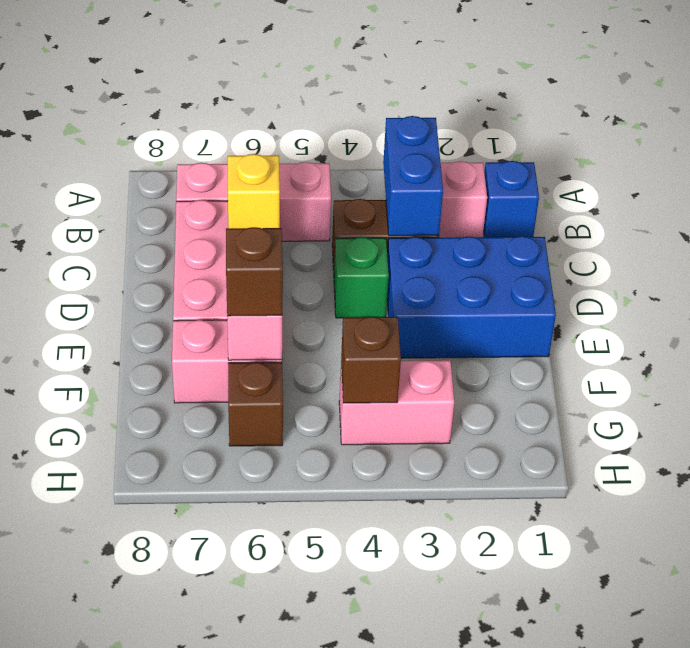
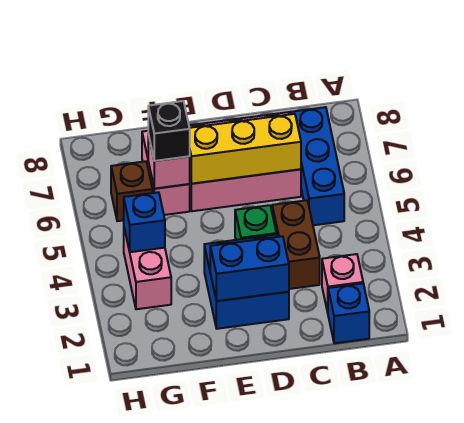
blue brick B3:C3 level 2 -> blue brick D2:E2 level 2
pink brick B5:B7 level 1 -> blue brick B5:B7 level 1
yellow brick C6 level 2 -> yellow brick C6:E6 level 2
blue brick D1:E3 level 1 -> blue brick D2:E3 level 1
brown brick F6 level 3 -> black brick F6 level 3
brown brick G4 level 2 -> blue brick G4 level 2

